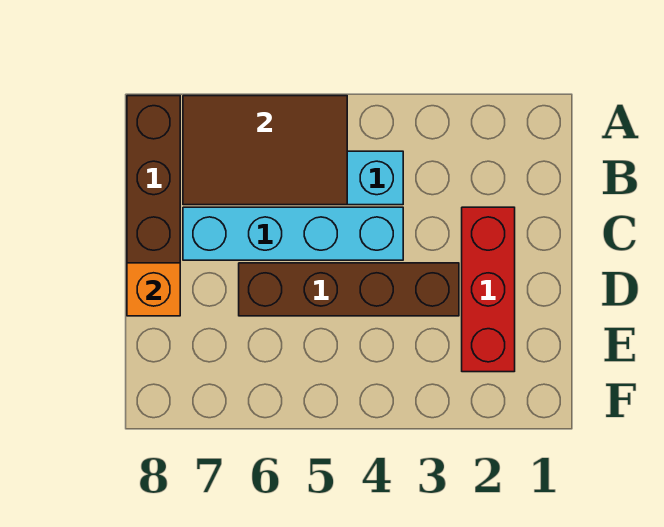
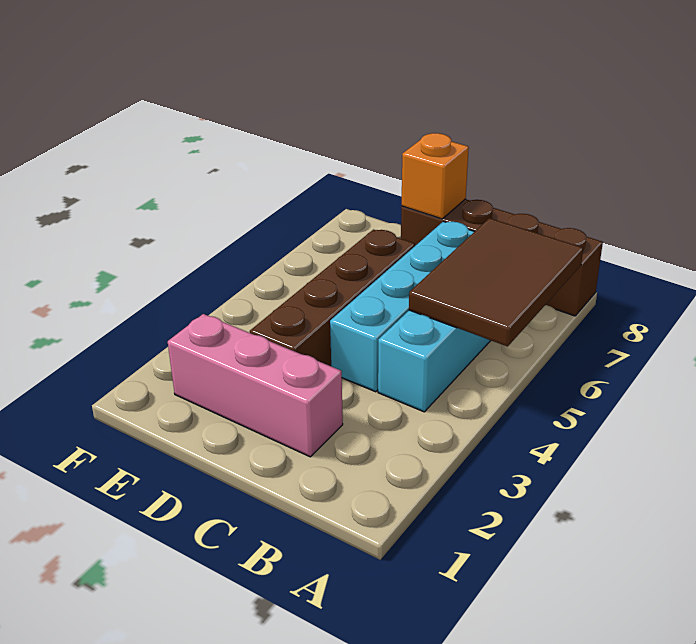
red brick C2:E2 level 1 -> pink brick C2:E2 level 1

